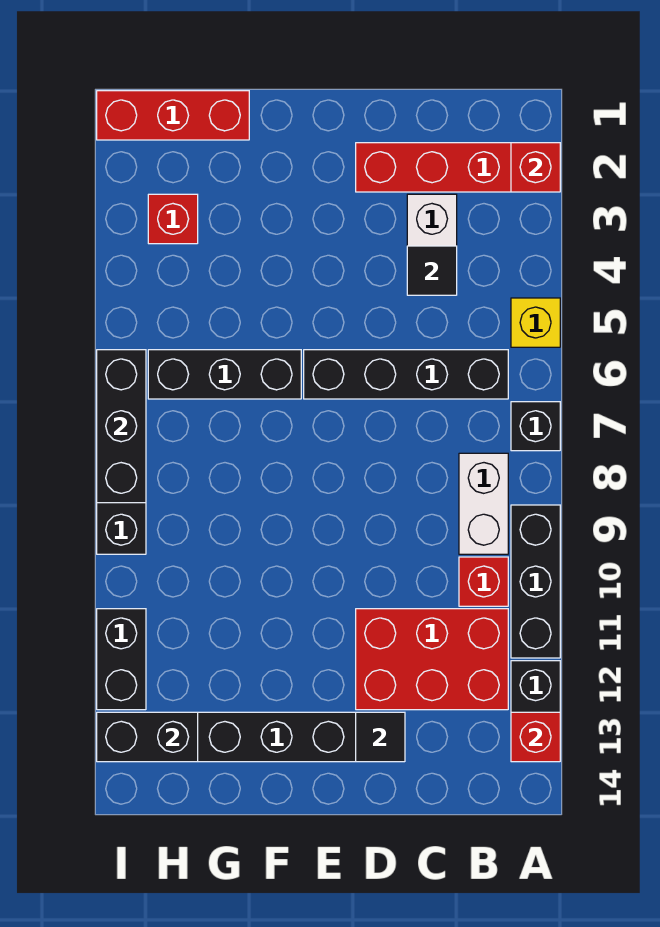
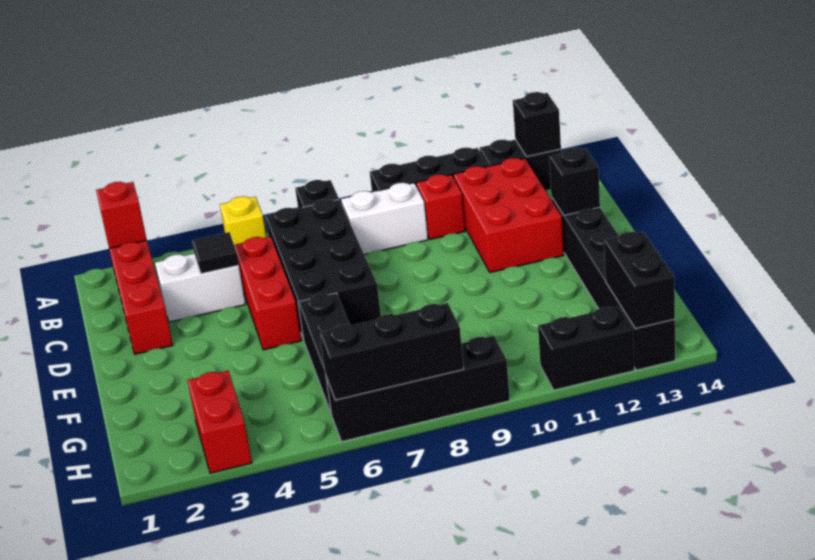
red brick A13 level 2 -> black brick A13 level 2
black brick B6:E6 level 1 -> black brick B6:E7 level 1
black tile D13 level 2 -> black brick D13 level 2
red brick G1:I1 level 1 -> red brick C5:E5 level 1
red brick H3 level 1 -> red brick H3:I3 level 1

